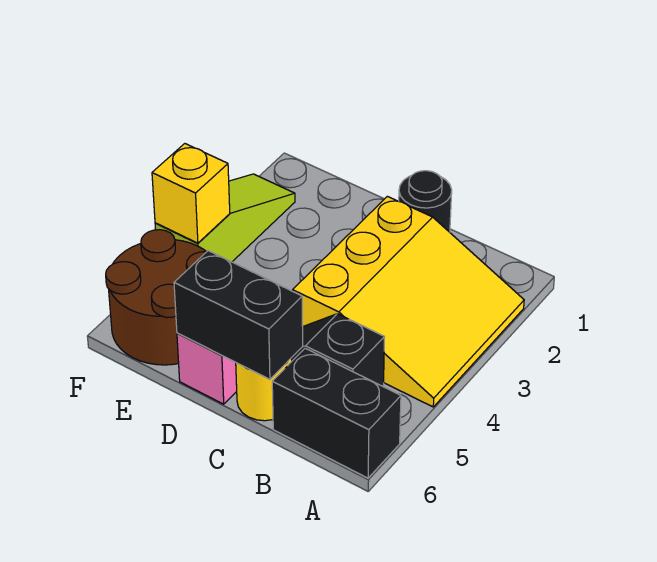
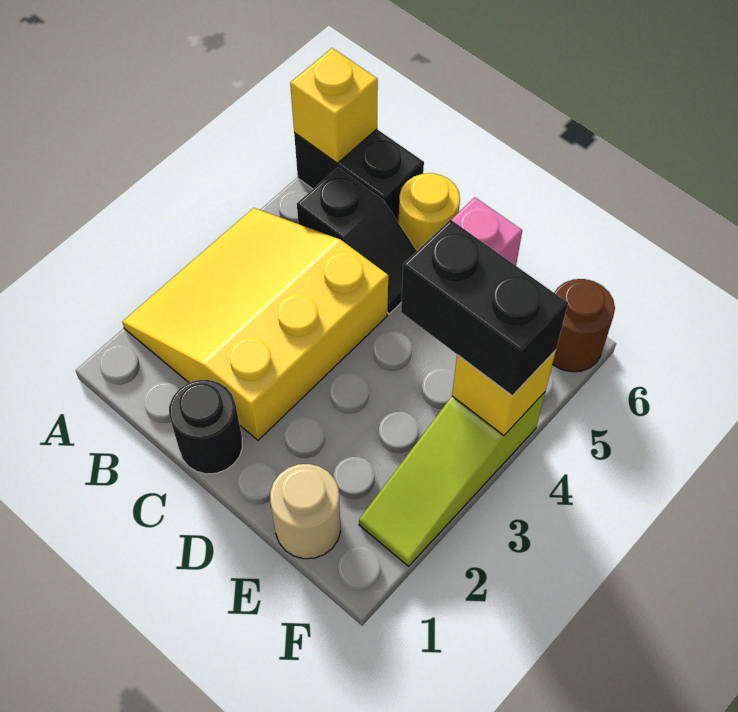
none -> yellow brick A6 level 2
black brick C6:D6 level 2 -> black brick E4:F4 level 3
none -> tan round brick E1 level 1
brown round brick E5:F6 level 1 -> brown round brick F6 level 1

